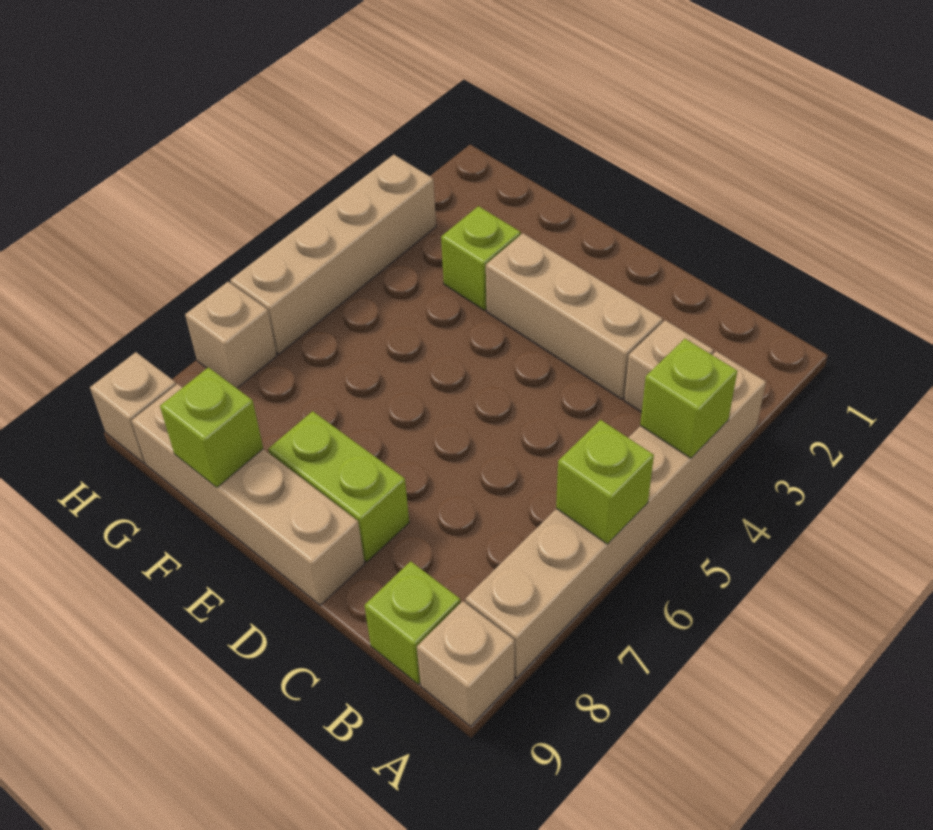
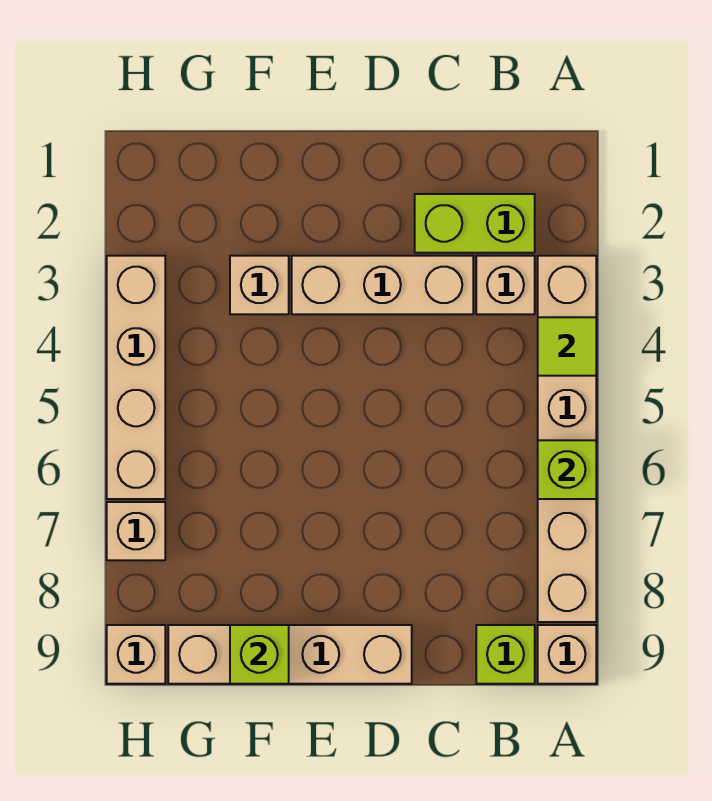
lime brick A4 level 2 -> lime tile A4 level 2
lime brick D8:E8 level 1 -> lime brick B2:C2 level 1
lime brick F3 level 1 -> tan brick F3 level 1

